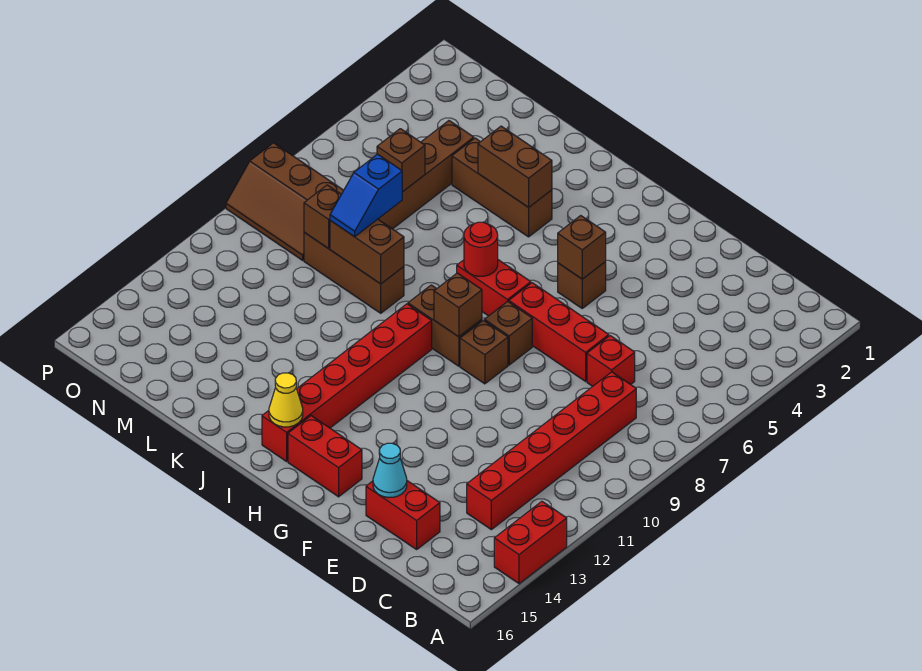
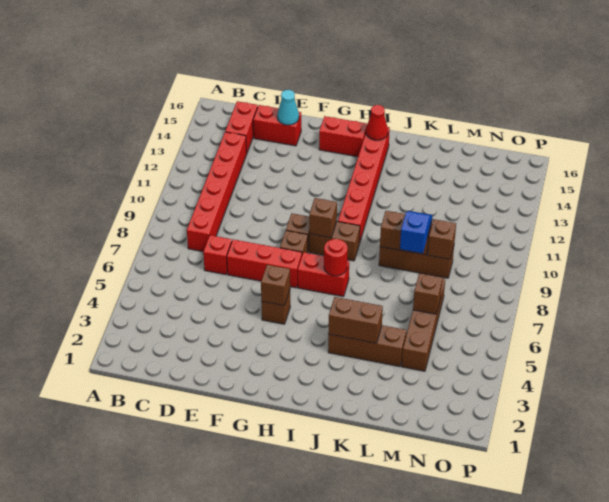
red brick A13:A14 level 1 -> red brick C14:C15 level 1
yellow cone I15 level 2 -> red cone I15 level 2
brown slope N8:P9 level 1 top 8 -> none

